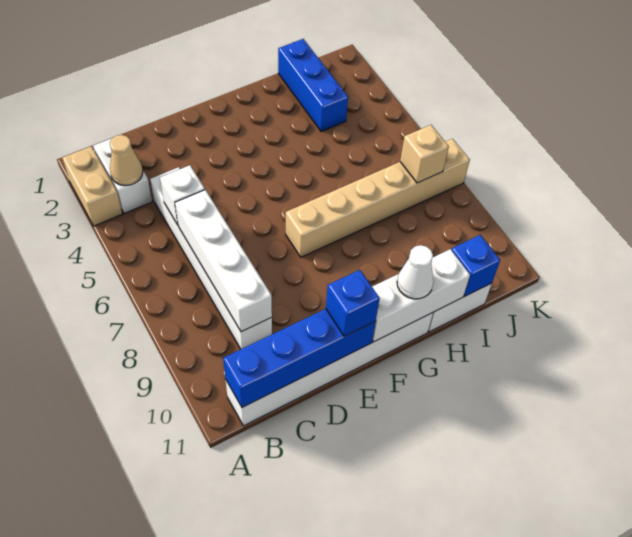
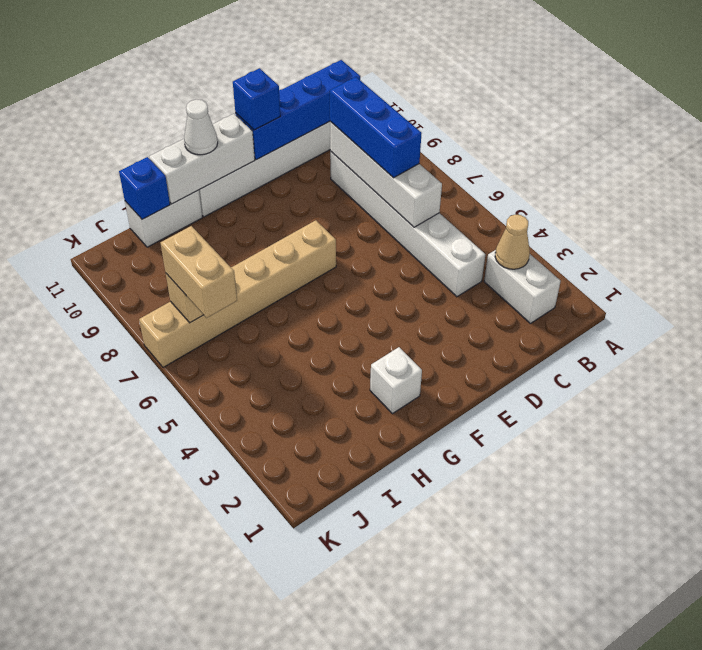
tan brick A2:A3 level 1 -> tan brick J6:J7 level 3
white brick C5 level 2 -> white brick G2 level 1
blue brick I1:I3 level 1 -> blue brick C7:C9 level 3

